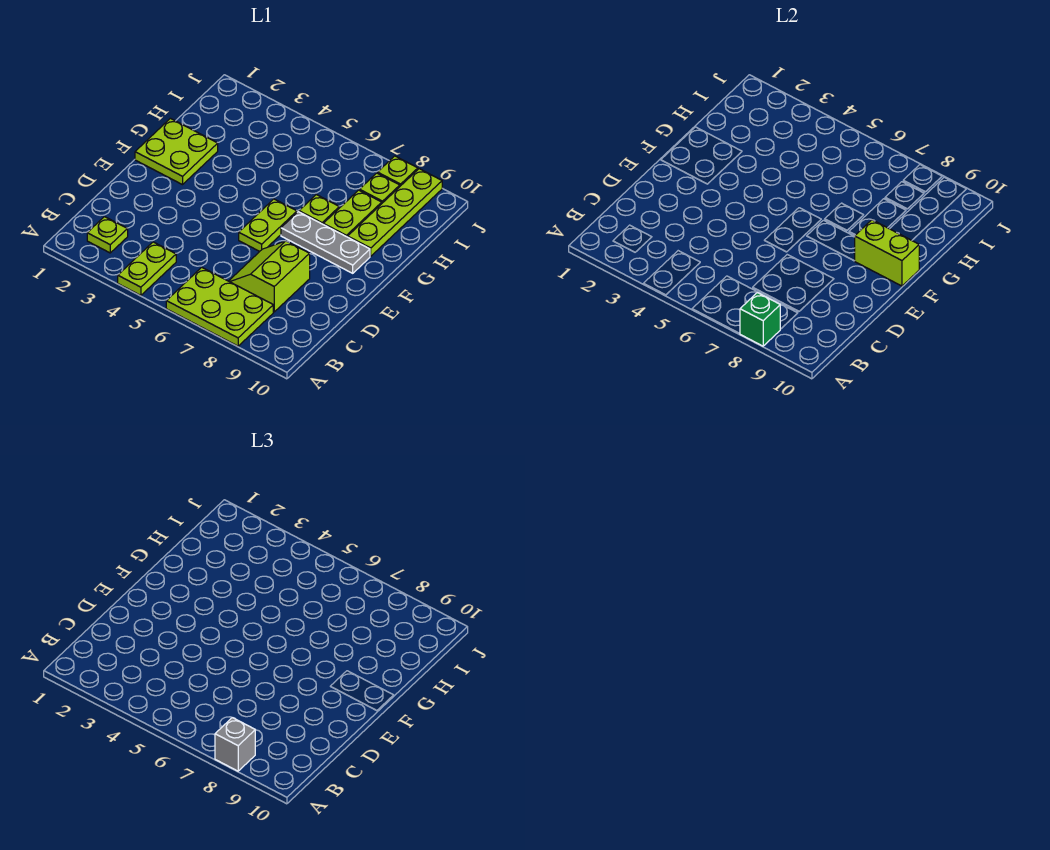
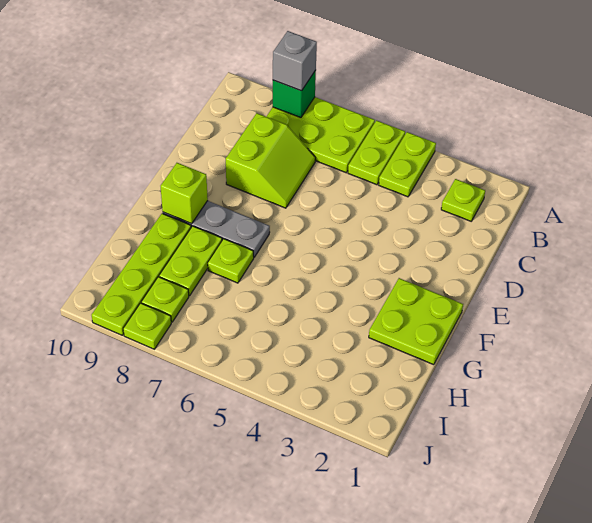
lime plate E6:F6 level 1 -> lime plate A5:B5 level 1
lime brick F9:F10 level 2 -> lime brick F9 level 2

